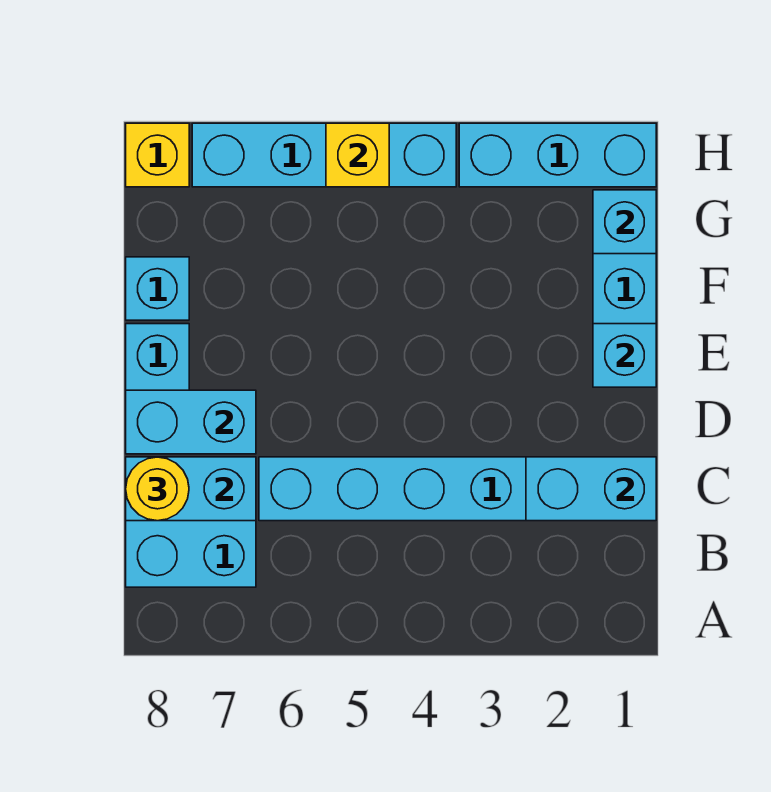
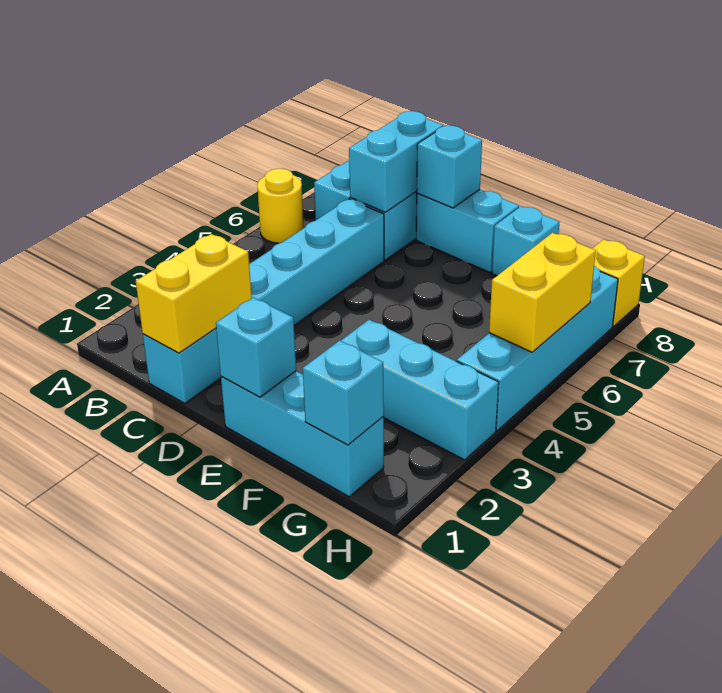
cyan brick C1:C2 level 2 -> yellow brick C1:C2 level 2
yellow round brick C8 level 3 -> yellow round brick A6 level 1
cyan brick D7:D8 level 2 -> cyan brick D8 level 2
cyan brick H1:H3 level 1 -> cyan brick F3:H3 level 1
yellow brick H5 level 2 -> yellow brick H5:H6 level 2

